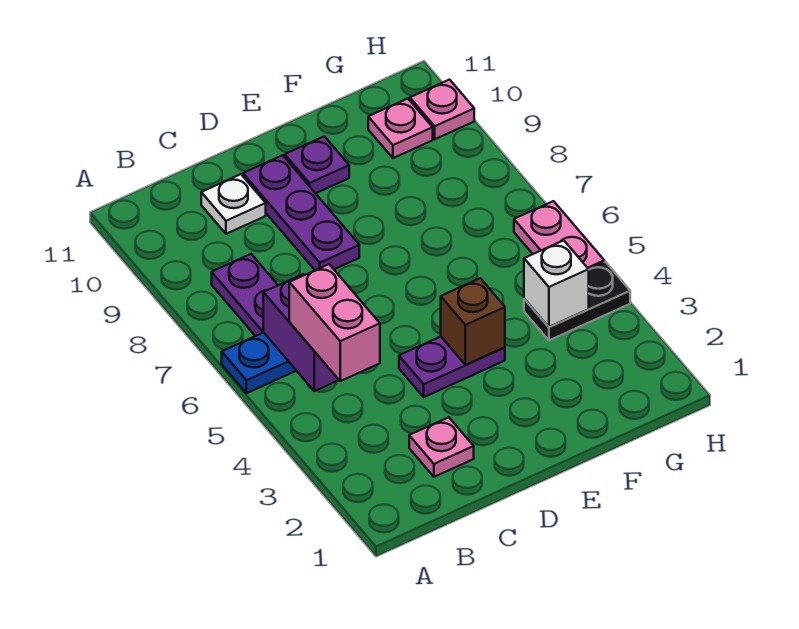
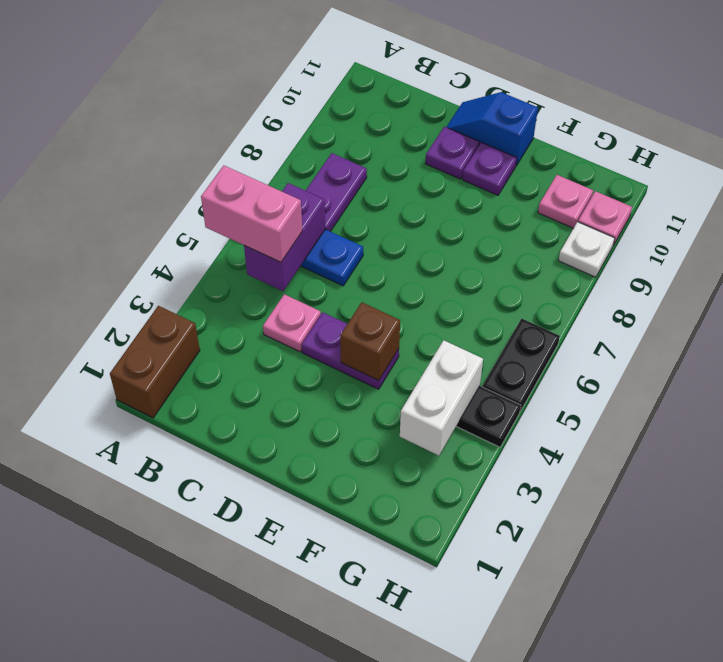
none -> brown brick A1:A2 level 1
pink brick B4:B5 level 3 -> pink brick A5:B5 level 3
pink plate C2 level 1 -> pink plate C4 level 1
white plate C10 level 1 -> white plate H9 level 1
purple plate D8:D10 level 1 -> purple plate D10 level 1
none -> blue slope D11:E11 level 1 top E
white brick G4 level 2 -> white brick G3:G4 level 2
pink plate H5:H6 level 1 -> black plate H5:H6 level 1

